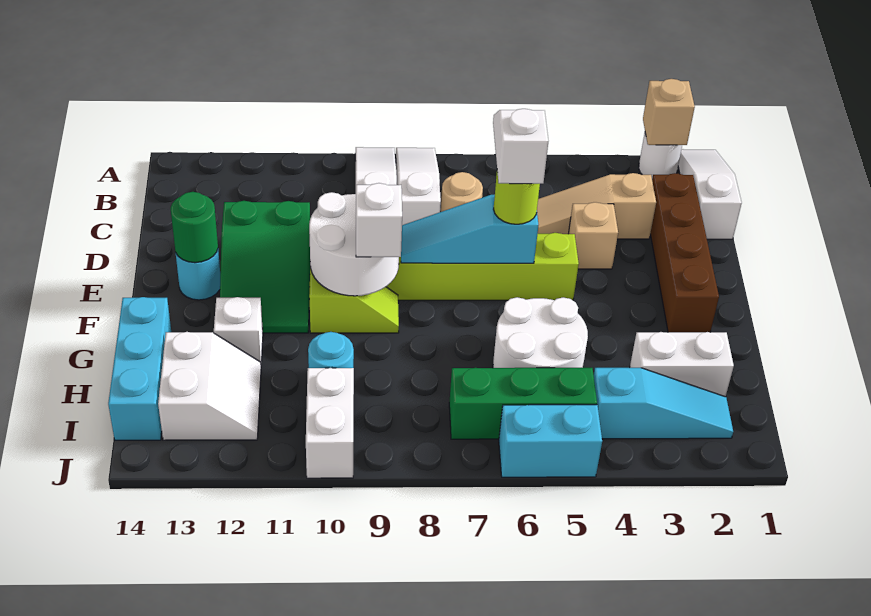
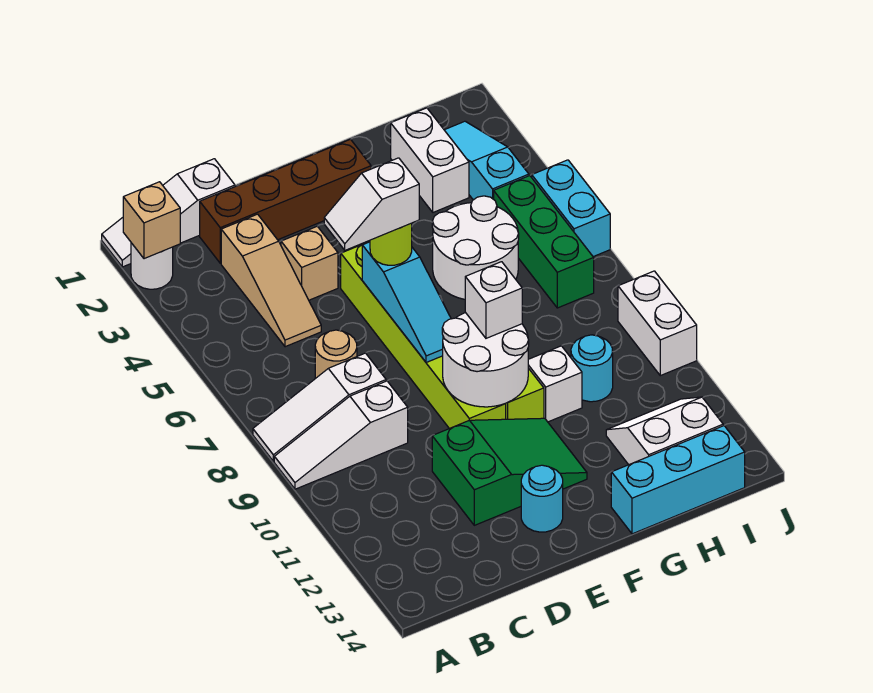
green round brick E13 level 2 -> none
white brick G12 level 1 -> white brick G10 level 1
white brick I10:J10 level 1 -> white brick J9:J10 level 1

